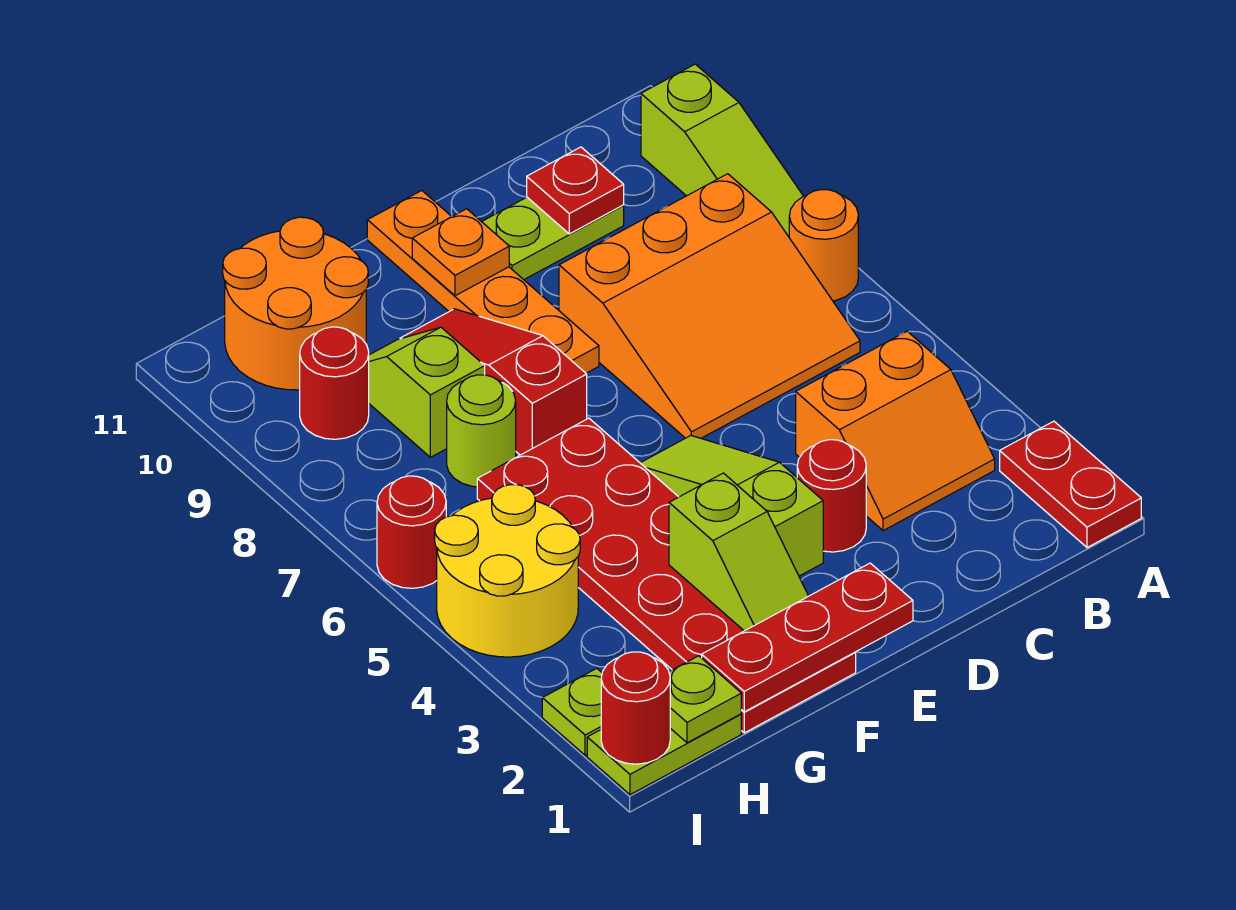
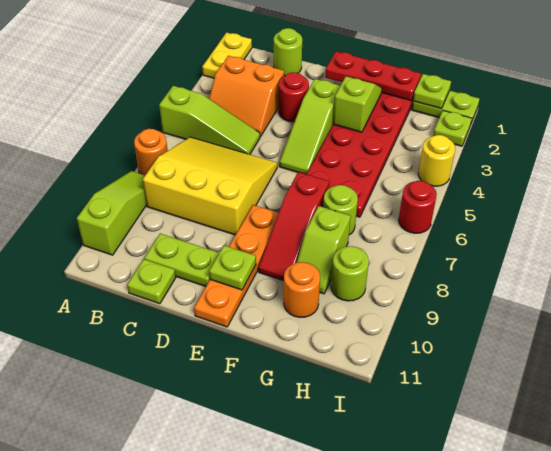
red plate A1:A2 level 1 -> yellow plate A1:A2 level 1
none -> lime slope A5:C5 level 1 top A
orange slope B3:C4 level 1 top 4 -> orange slope B3:C4 level 1 top 3
orange slope B6:D8 level 1 top 8 -> yellow slope B6:D8 level 1 top 8
none -> lime round brick C1 level 1
red plate C10 level 2 -> none
none -> lime plate C11 level 1
orange plate E10 level 2 -> lime plate E10 level 2
orange round brick G10:H11 level 1 -> orange round brick G10 level 1
yellow round brick H4:I5 level 1 -> yellow round brick I4 level 1
red round brick H9 level 1 -> lime round brick H9 level 1
red round brick I1 level 2 -> none

